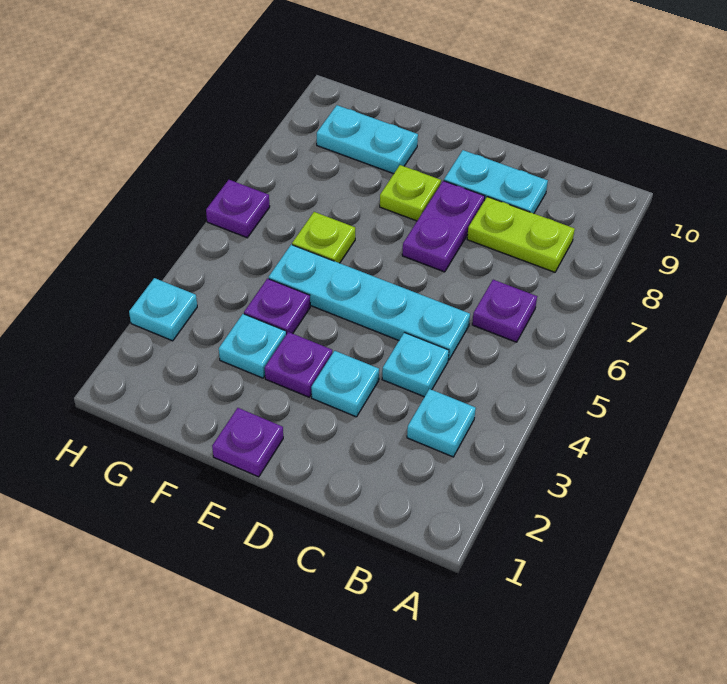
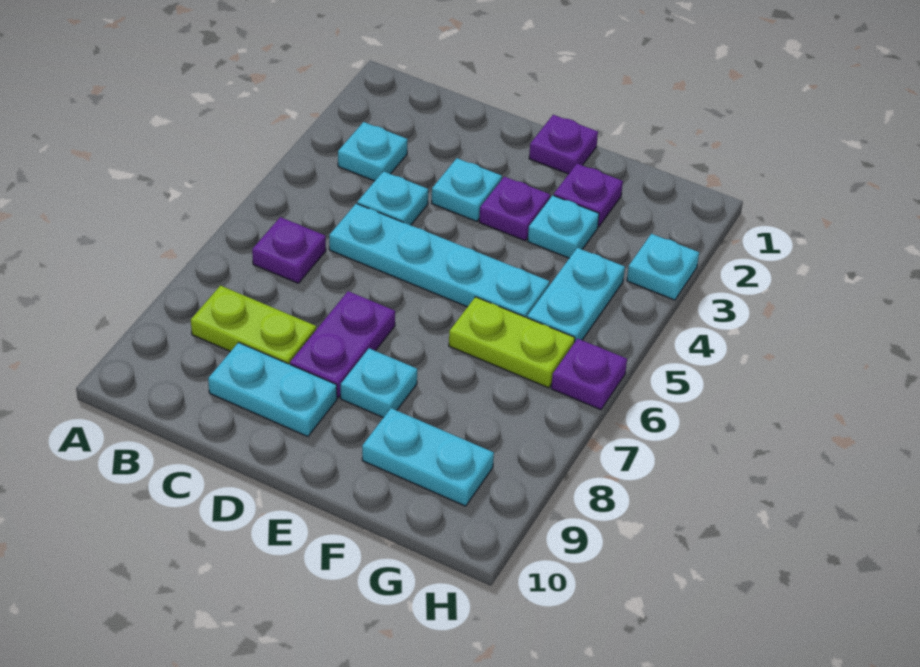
lime plate E8 level 1 -> cyan plate E8 level 1
purple plate F4 level 1 -> purple plate F2 level 1
lime plate F6 level 1 -> lime plate F6:G6 level 1
none -> cyan plate G4:G5 level 1

